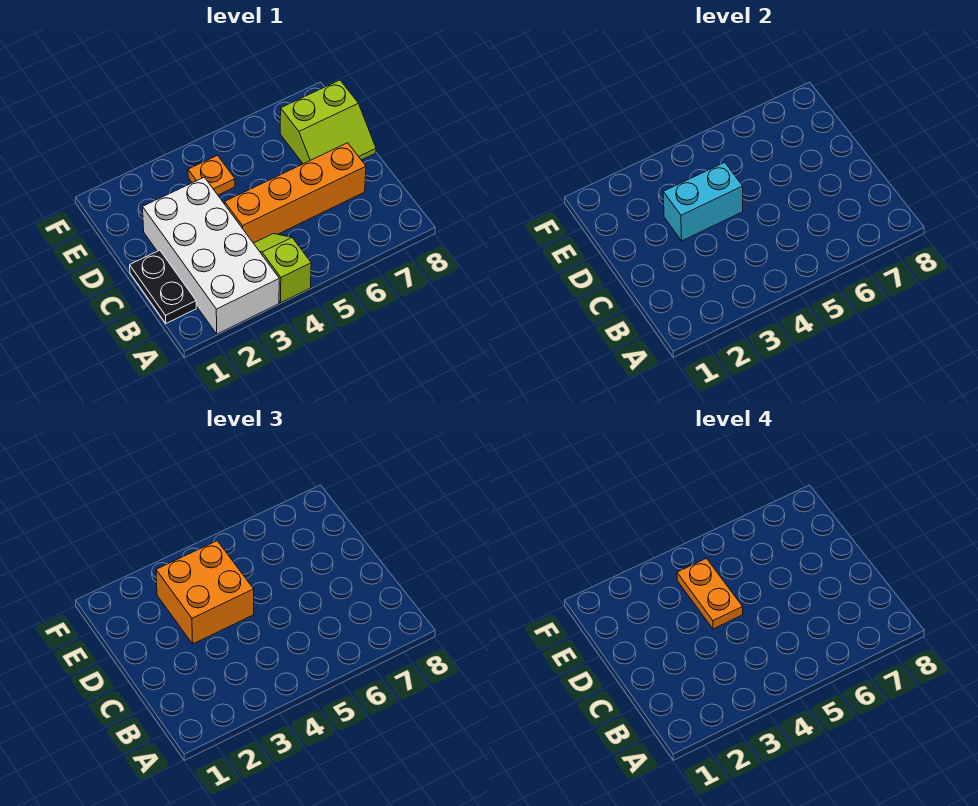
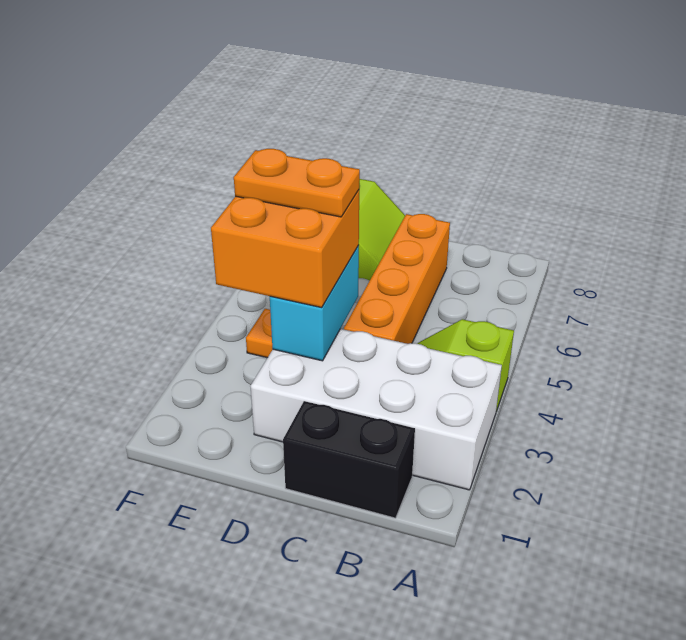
black plate B1:C1 level 1 -> black brick B1:C1 level 1

